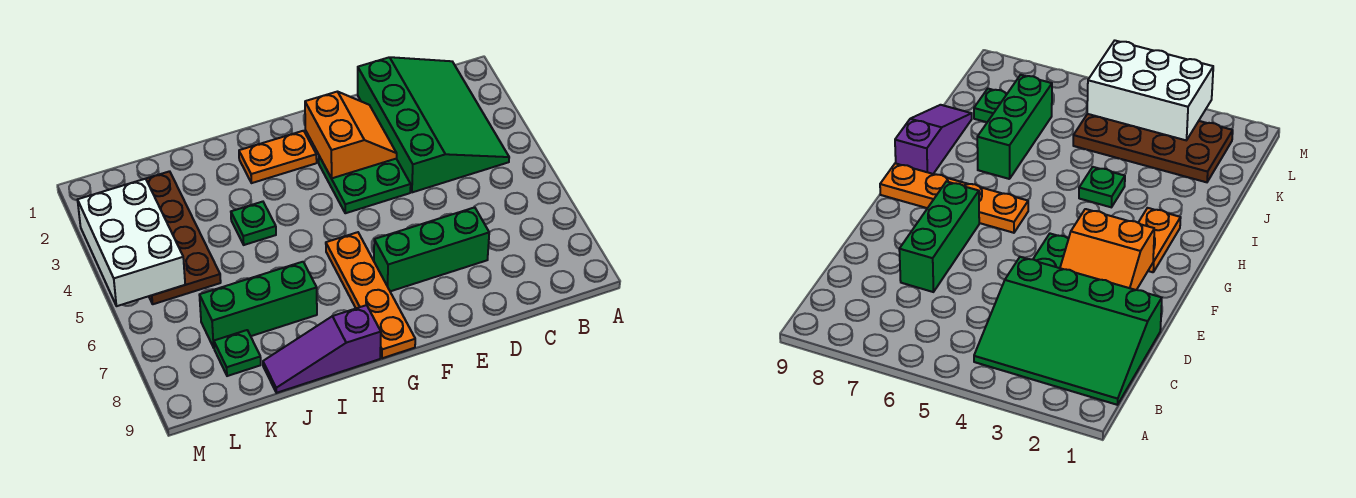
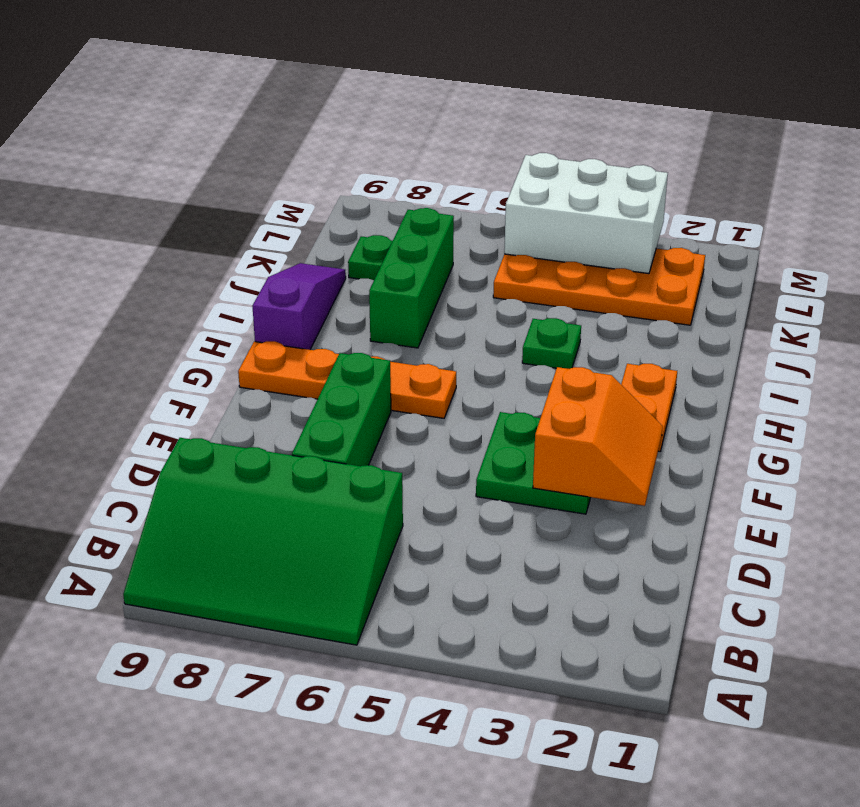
green slope B1:D4 level 1 top D -> green slope A6:C9 level 1 top C
orange slope E2:F3 level 2 top F -> orange slope E2:F3 level 2 top 3
brown plate K2:L5 level 1 -> orange plate K2:L5 level 1

